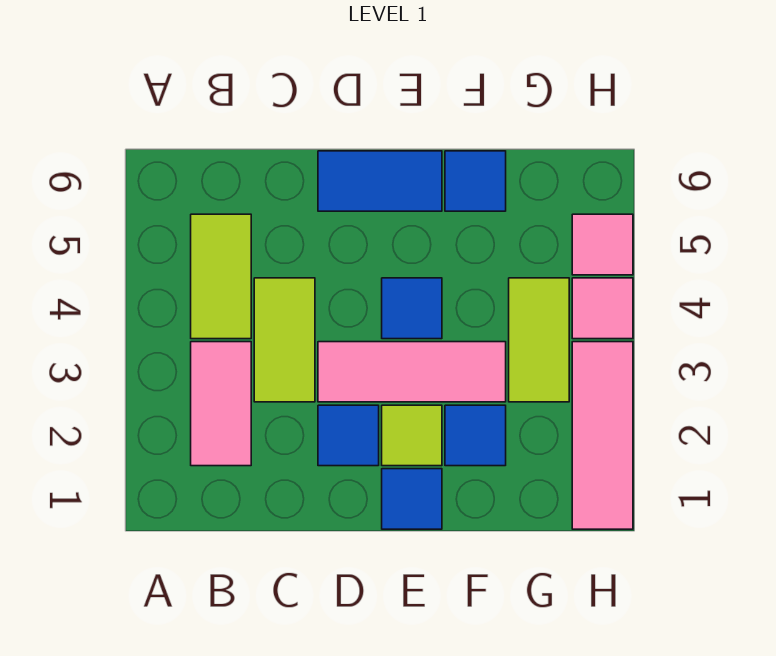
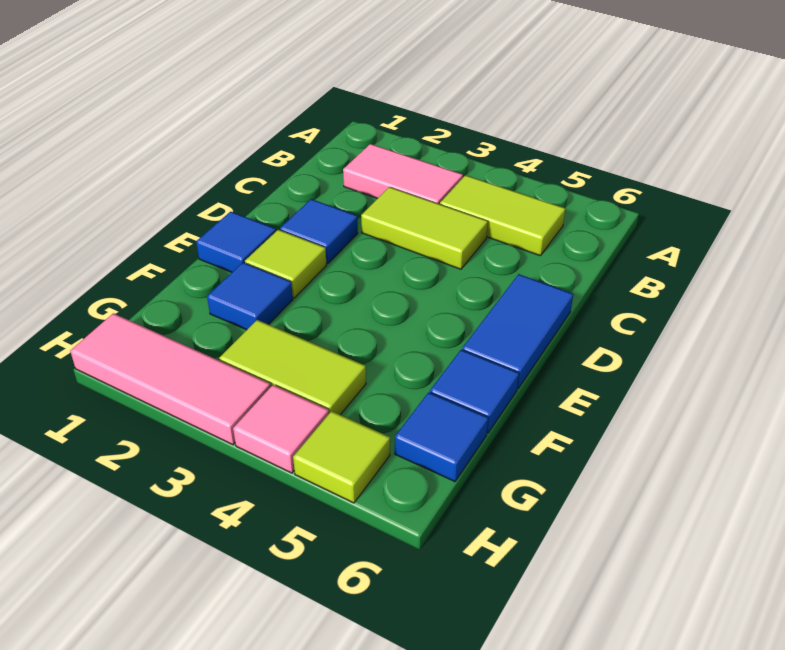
pink tile D3:F3 level 1 -> none
blue tile E4 level 1 -> blue tile G6 level 1
pink tile H5 level 1 -> lime tile H5 level 1

